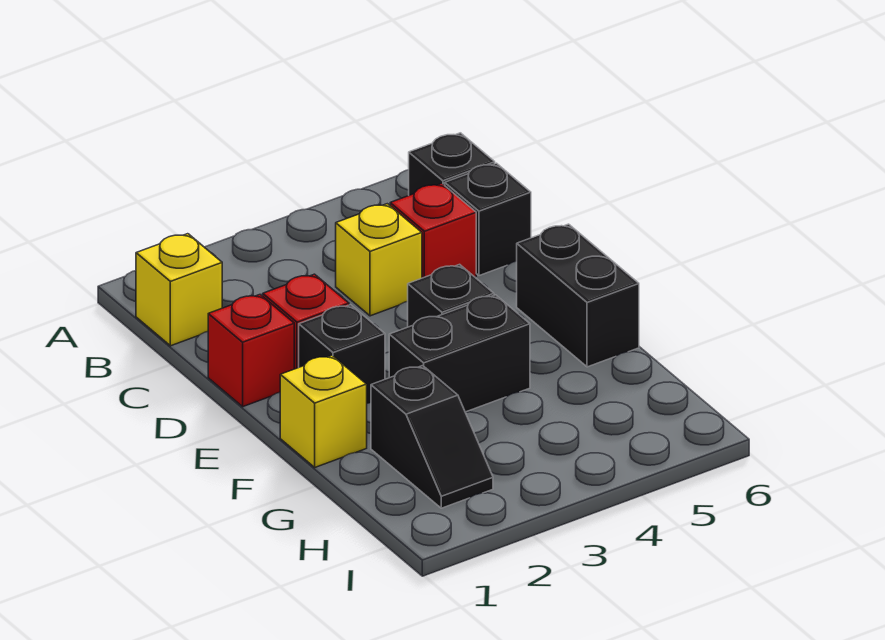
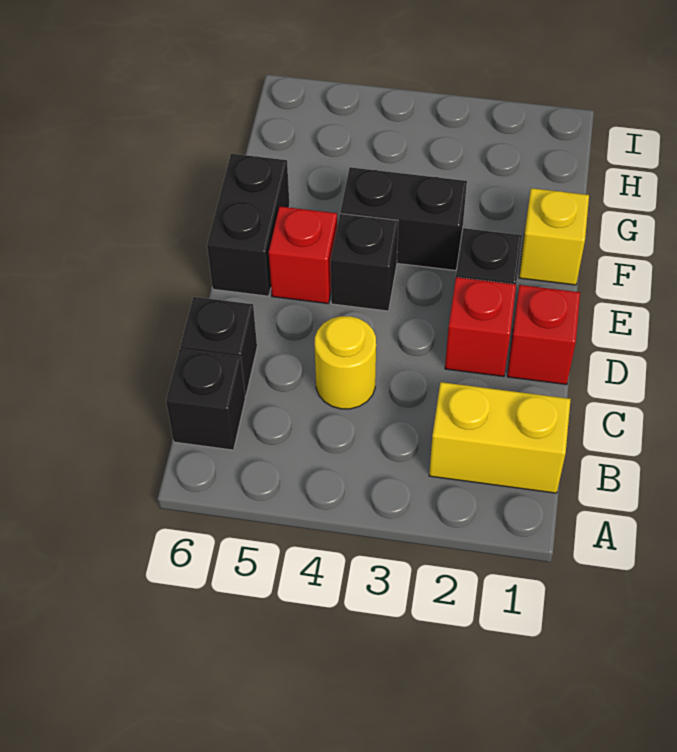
yellow brick B1 level 1 -> yellow brick B1:B2 level 1
yellow brick C4 level 1 -> yellow round brick C4 level 1
red brick C5 level 1 -> red brick E5 level 1
black slope G2:H2 level 1 top G -> none

